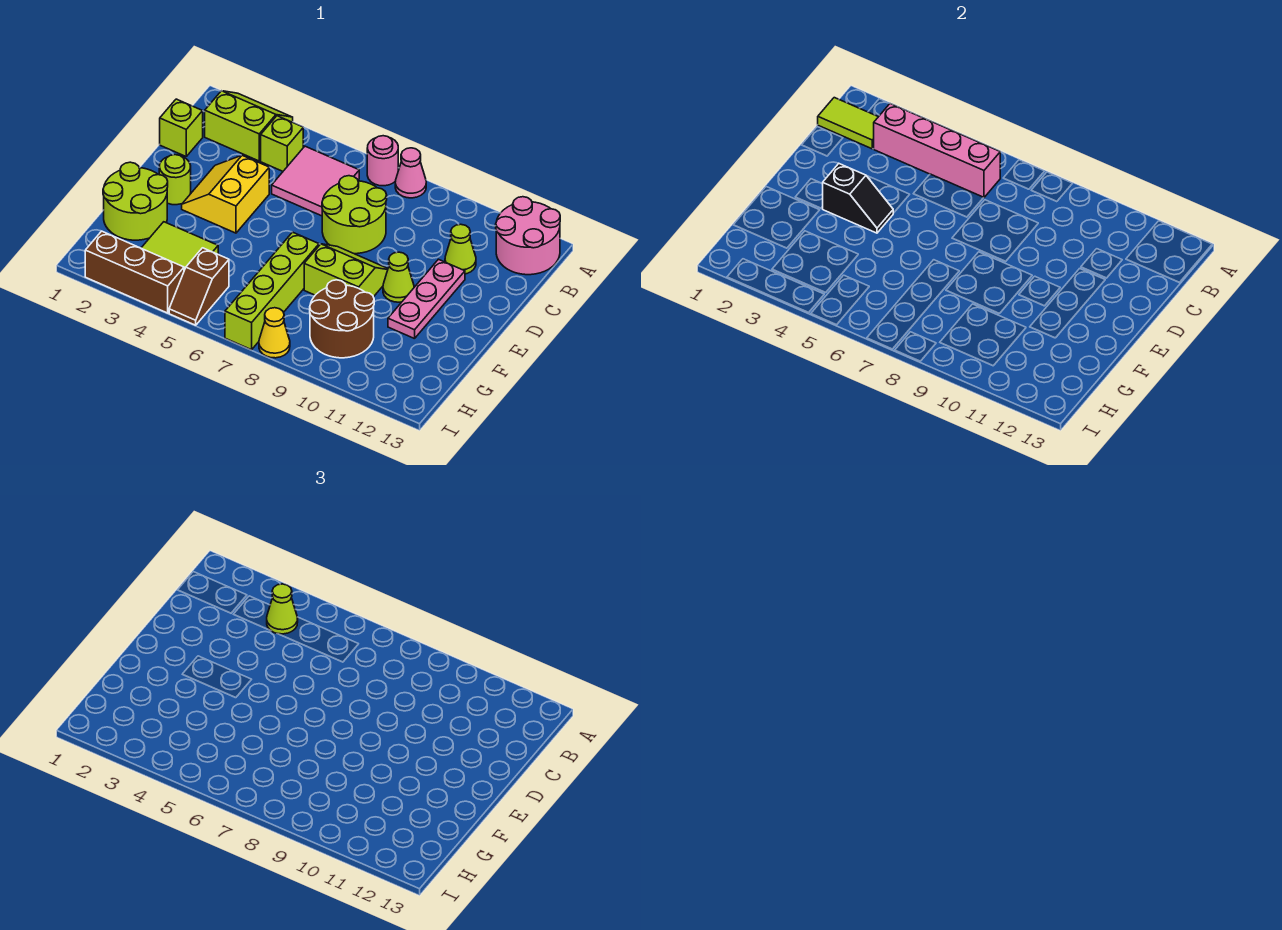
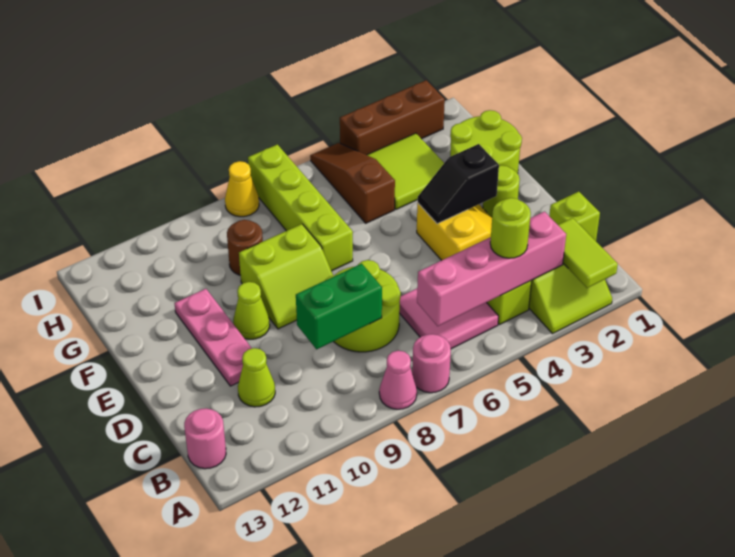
pink round brick A12:B13 level 1 -> pink round brick B13 level 1
lime tile B1:B2 level 2 -> lime tile A2:B2 level 2
lime cone B4 level 3 -> lime round brick B4 level 3
none -> green brick C8:C9 level 2
brown round brick G9:H10 level 1 -> brown round brick G9 level 1
brown slope H5:I5 level 1 top H -> brown slope G5:I5 level 1 top G

